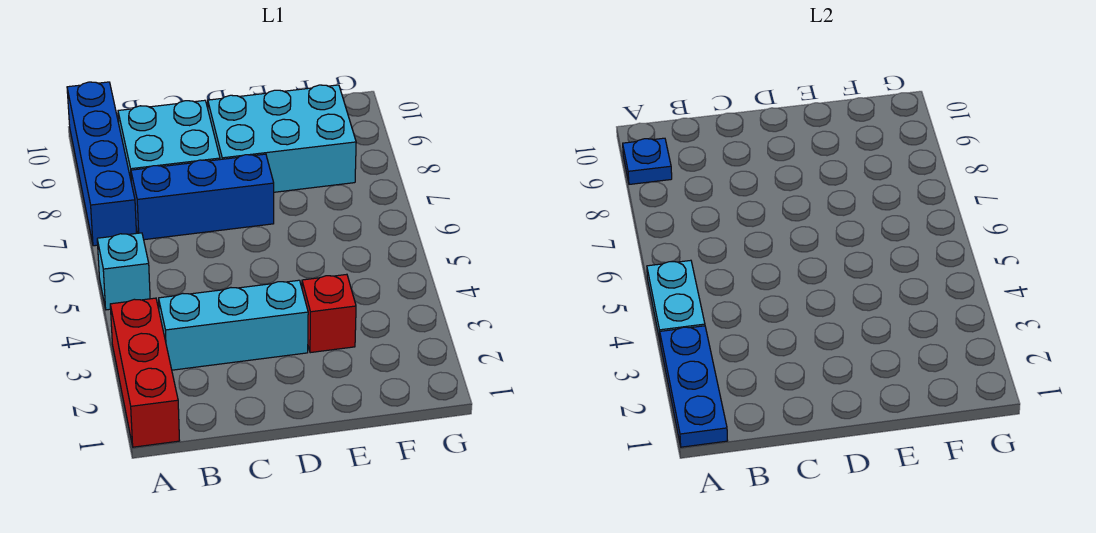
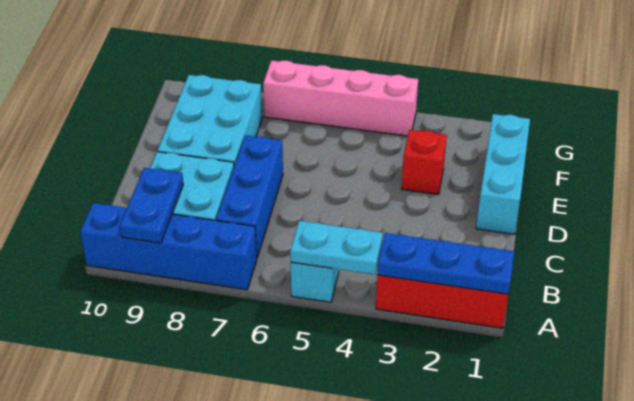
blue plate A9 level 2 -> blue plate A9:B9 level 2
cyan brick B3:D3 level 1 -> cyan brick D1:F1 level 1
none -> pink brick G4:G7 level 1

